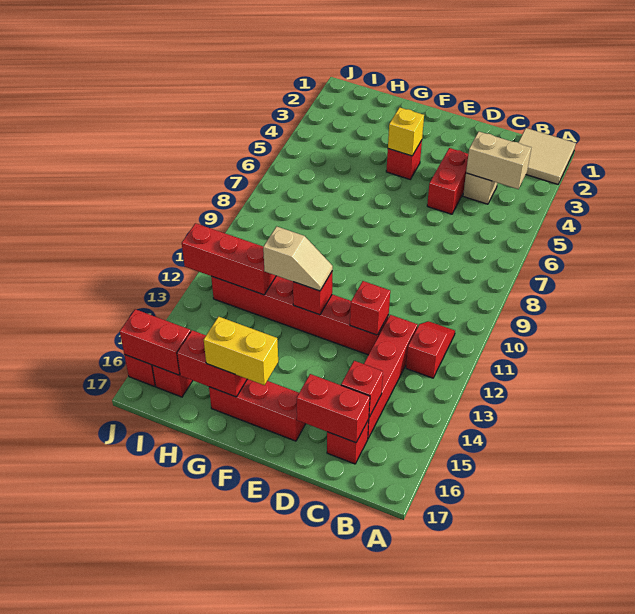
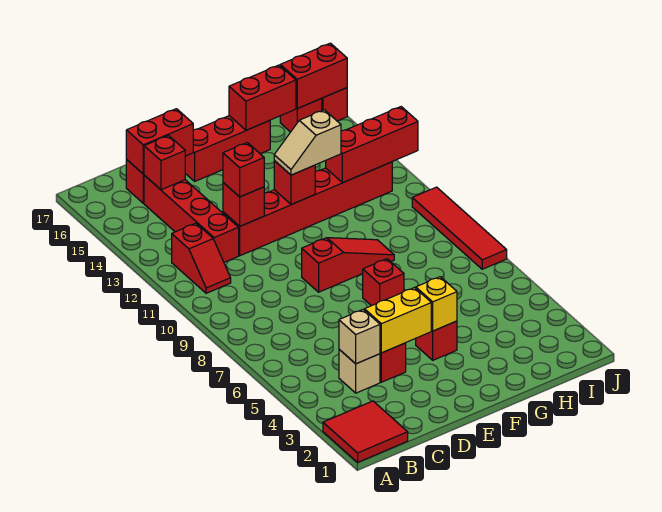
tan tile A1:B2 level 1 -> red tile A1:B2 level 1
tan brick B4:C4 level 2 -> tan brick C4 level 2
none -> red brick D12 level 3
none -> red slope E9:G9 level 1 top E
none -> red brick F7 level 1
yellow brick F16:G16 level 3 -> yellow brick D4:E4 level 2
none -> red tile J7:J10 level 1

